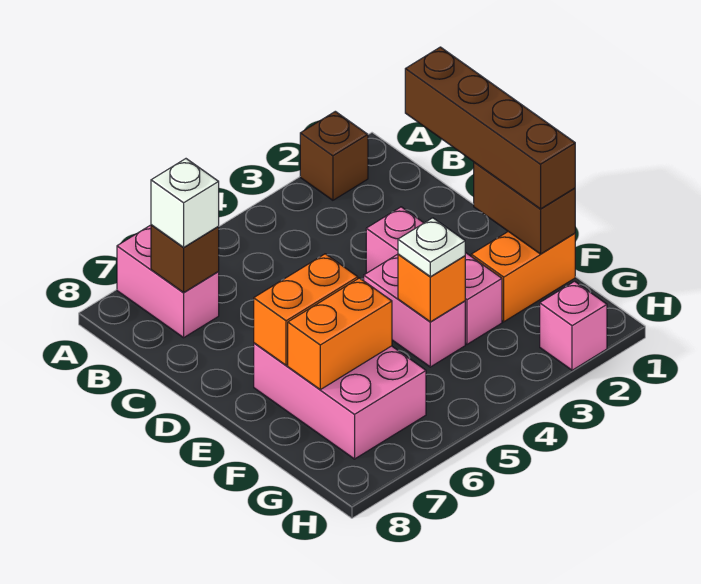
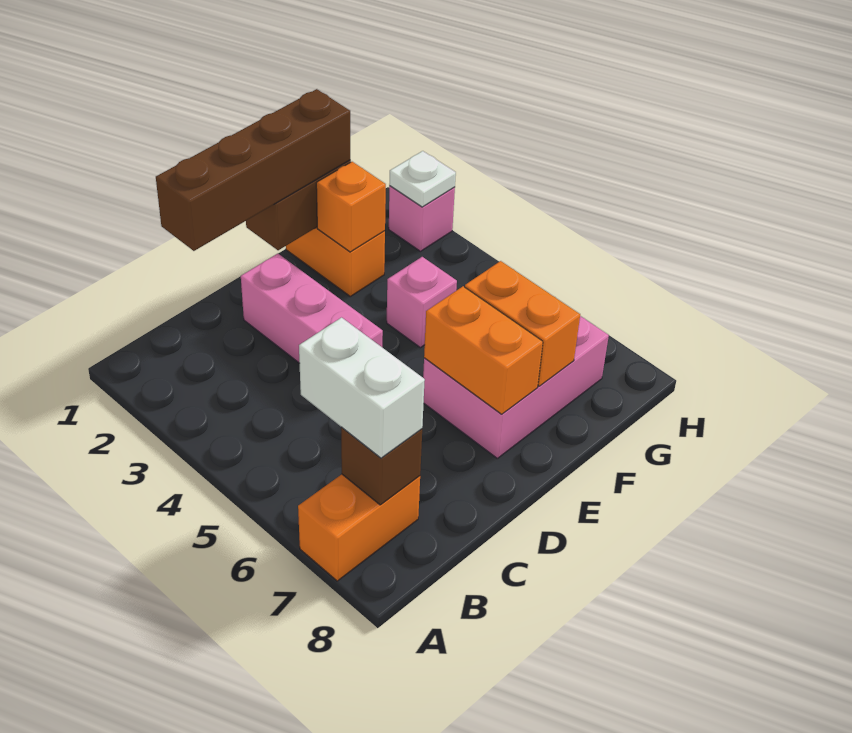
brown brick A2 level 1 -> none
pink brick A7:B7 level 1 -> orange brick A7:B7 level 1
white brick B7 level 3 -> white brick B6:B7 level 3
pink brick D3:F3 level 1 -> pink brick D2:D4 level 1
pink brick E4:F4 level 1 -> pink brick F4 level 1
orange brick F4 level 2 -> orange brick F2 level 2
white plate F4 level 3 -> white plate H2 level 2

